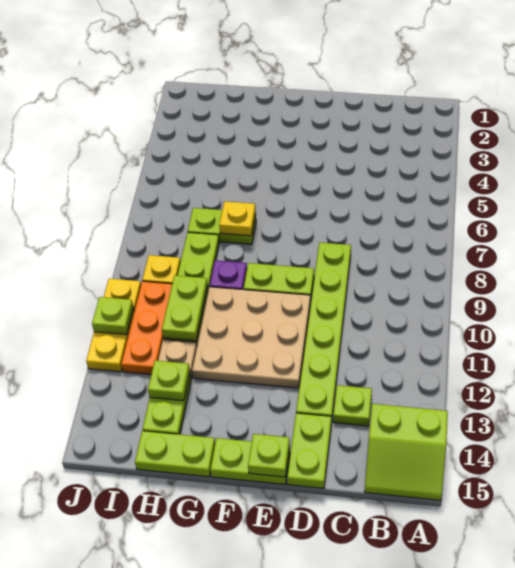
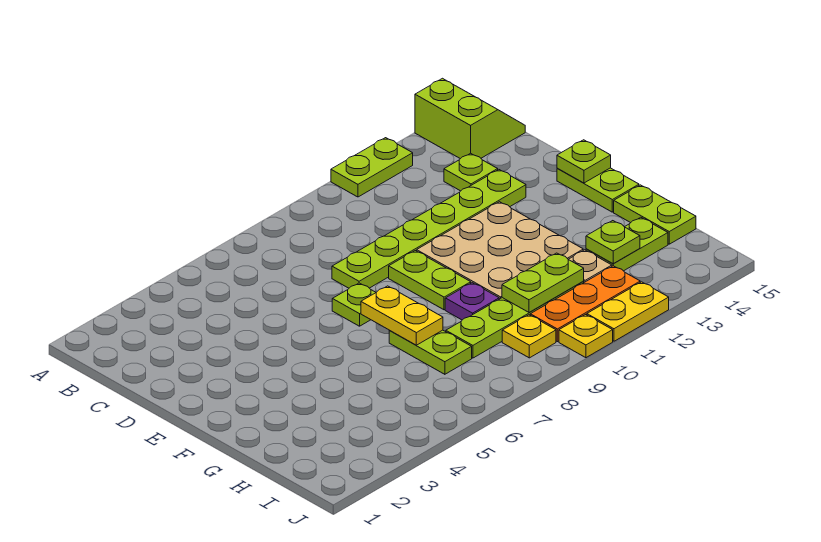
lime plate D14:D15 level 1 -> lime plate A11:A12 level 1
yellow plate G7 level 2 -> yellow plate F7:G7 level 2
lime plate J11 level 2 -> lime plate E7 level 1

